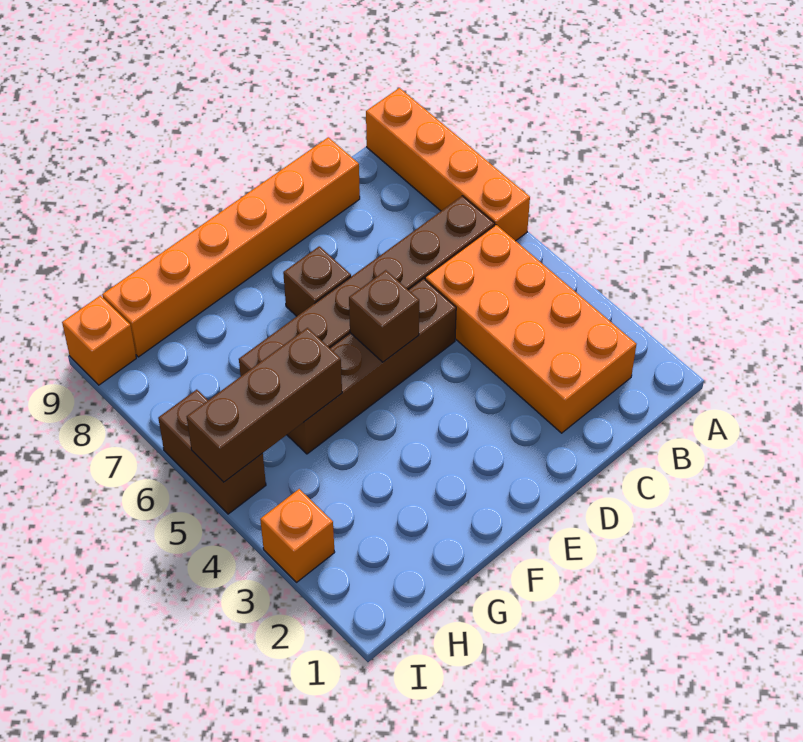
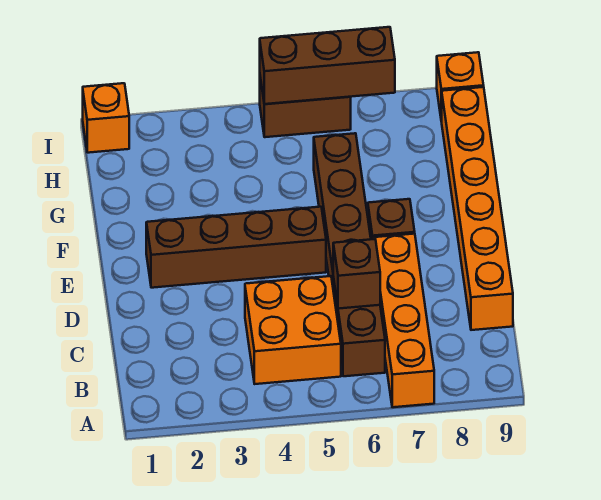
orange brick A6:A9 level 1 -> orange brick A7:D7 level 1
orange brick B2:C5 level 1 -> orange brick B4:C5 level 1
brown brick D5:G5 level 1 -> brown brick E2:E5 level 1
brown brick E5 level 2 -> brown brick C6 level 2
brown brick G5:I5 level 2 -> brown brick I5:I7 level 2
orange brick I3 level 1 -> orange brick I1 level 1

